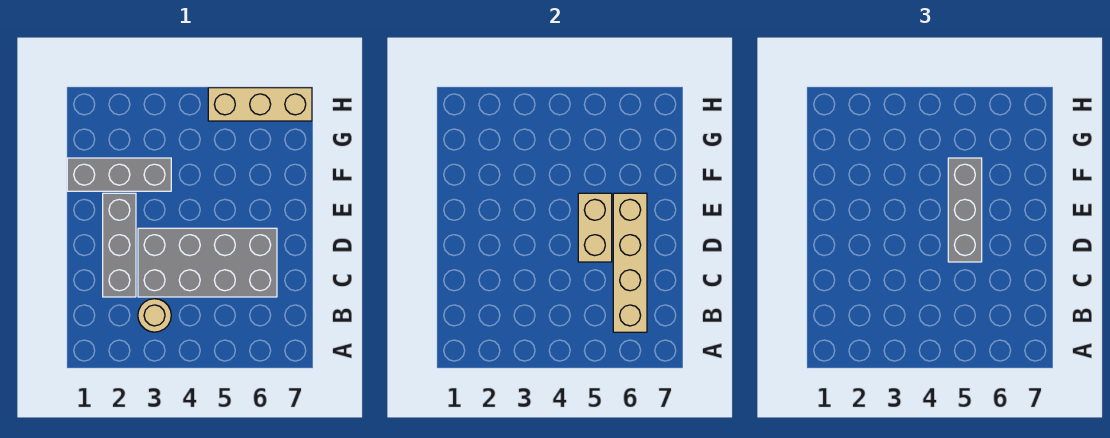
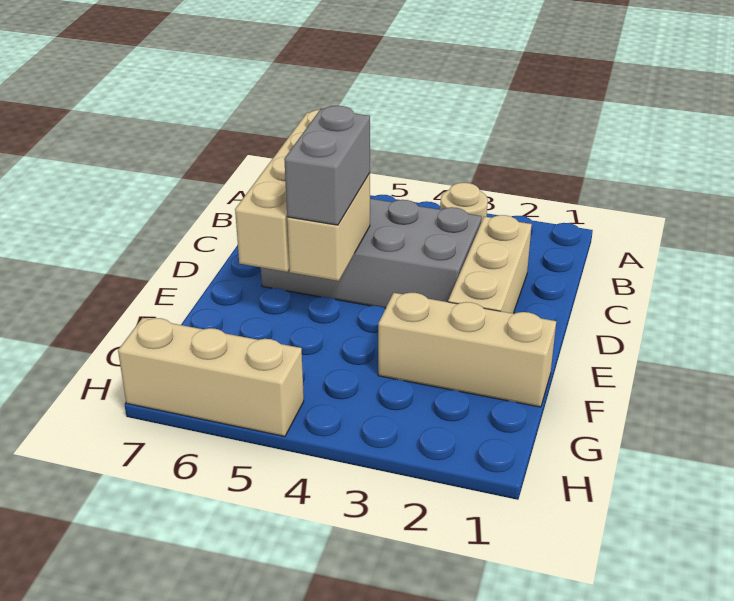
grey brick C2:E2 level 1 -> tan brick C2:E2 level 1
grey brick D5:F5 level 3 -> grey brick D5:E5 level 3
grey brick F1:F3 level 1 -> tan brick F1:F3 level 1

